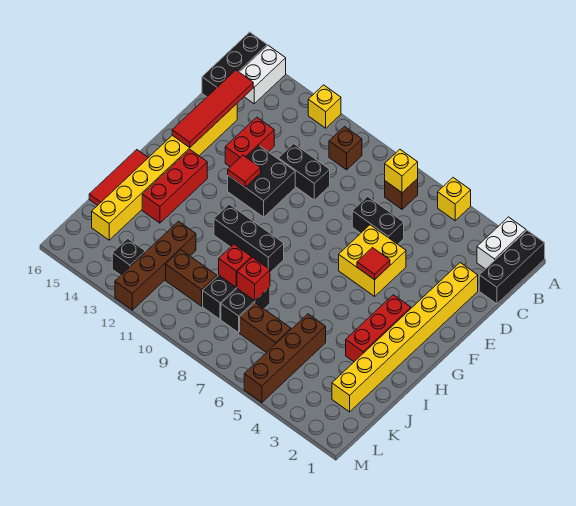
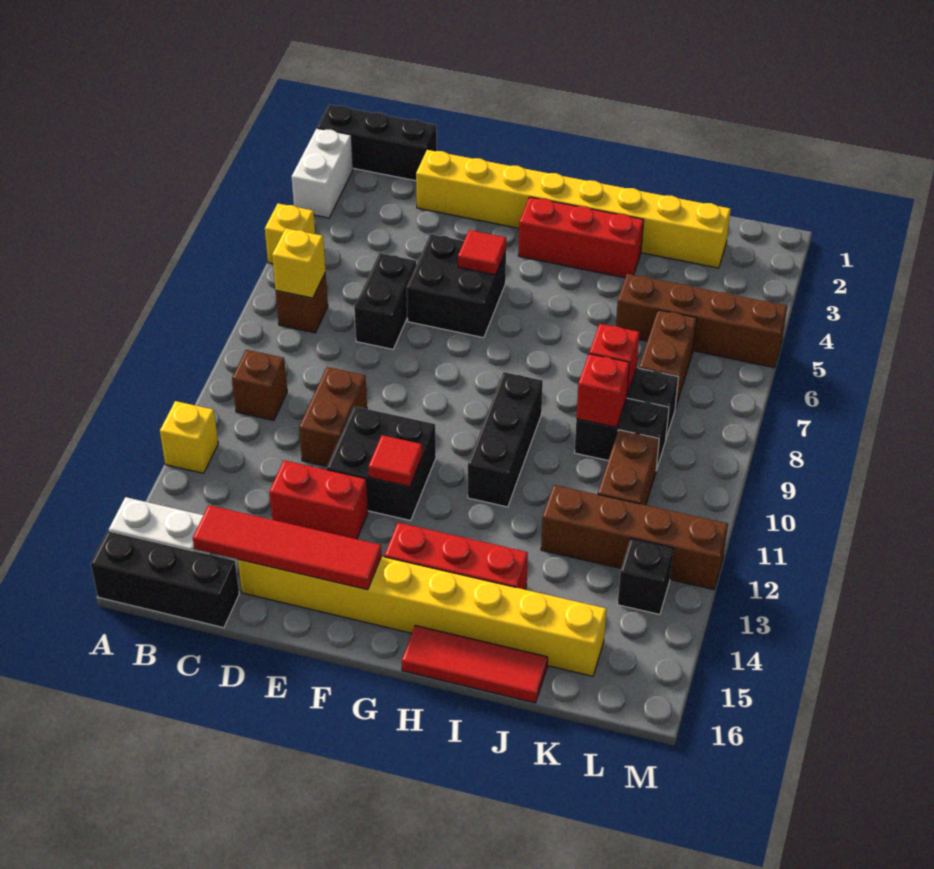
white brick A2:B2 level 1 -> white brick A2:A3 level 1
black brick D10:D11 level 1 -> brown brick D10:D11 level 1
yellow brick E5:F6 level 1 -> black brick E5:F6 level 1

